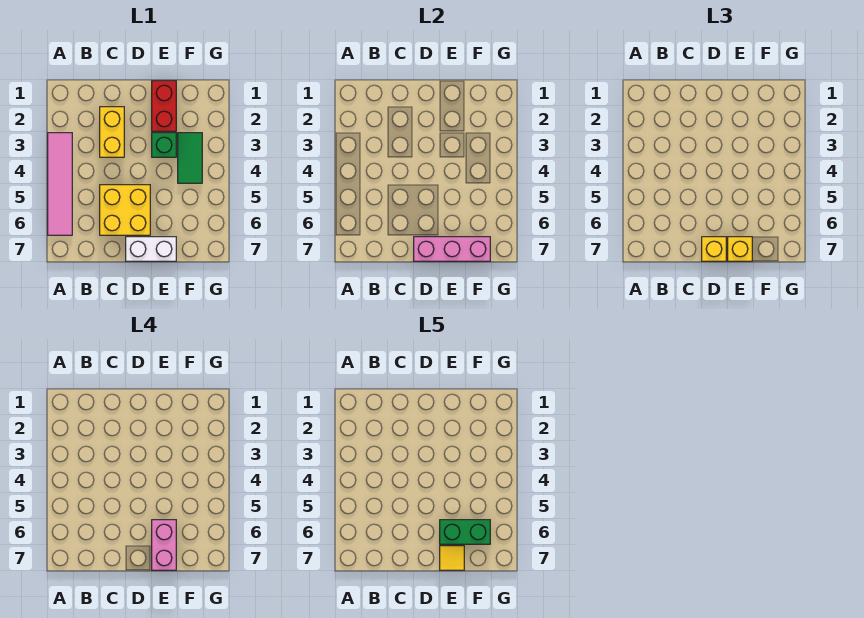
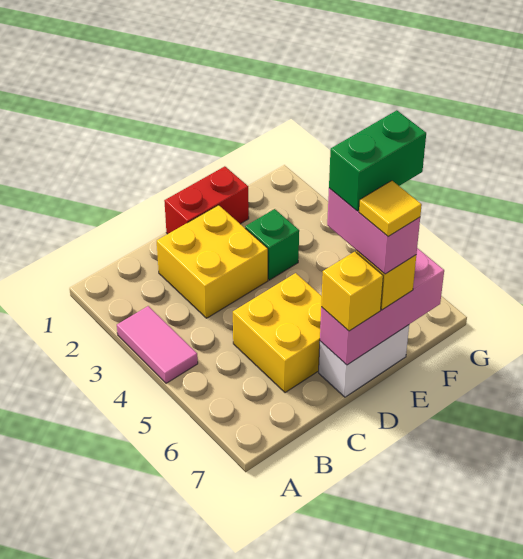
pink tile A3:A6 level 1 -> pink tile A3:A4 level 1
yellow brick C2:C3 level 1 -> yellow brick C2:D3 level 1
red brick E1:E2 level 1 -> red brick D1:E1 level 1
green tile F3:F4 level 1 -> none

